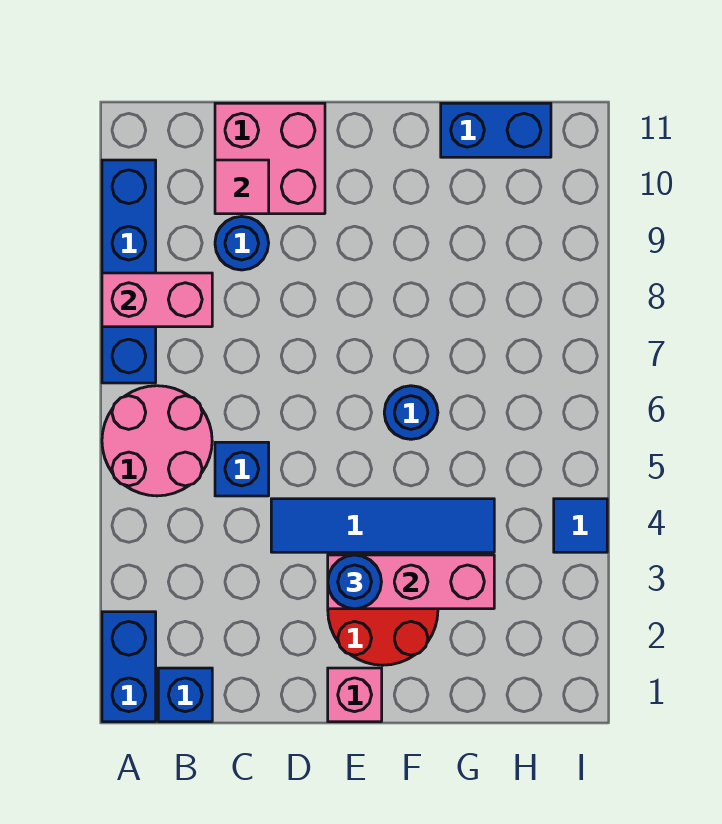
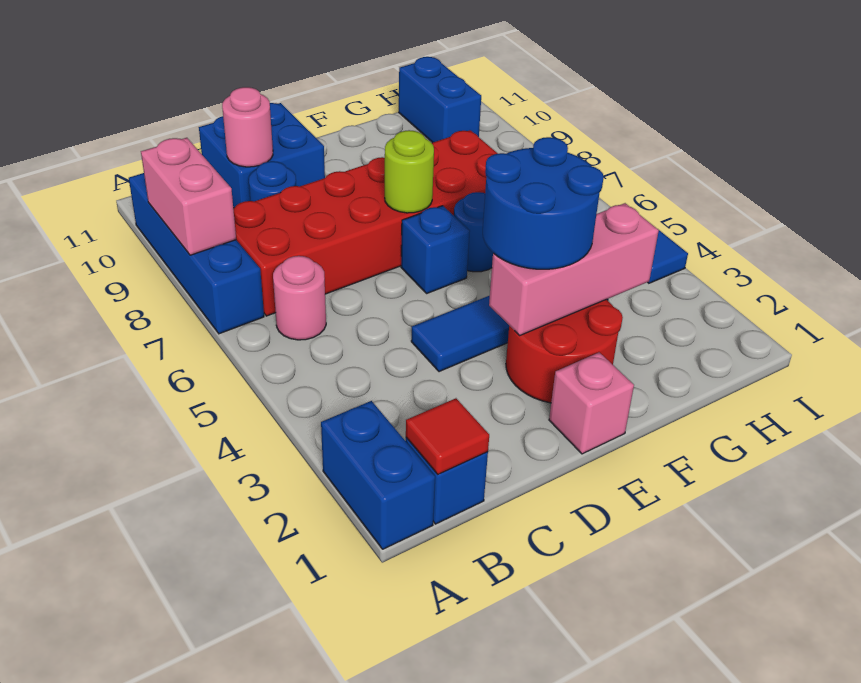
pink round brick A5:B6 level 1 -> pink round brick B6 level 1
pink brick A8:B8 level 2 -> pink brick A8:A9 level 2
none -> red tile B1 level 2
none -> red brick B7:G8 level 1
blue brick C5 level 1 -> blue brick E6 level 1
pink brick C10:D11 level 1 -> blue brick C10:D11 level 1
pink tile C10 level 2 -> pink round brick C10 level 2
blue round brick E3 level 3 -> blue round brick E3:F4 level 3
none -> lime round brick E7 level 2
blue brick G11:H11 level 1 -> blue brick H10:H11 level 1

